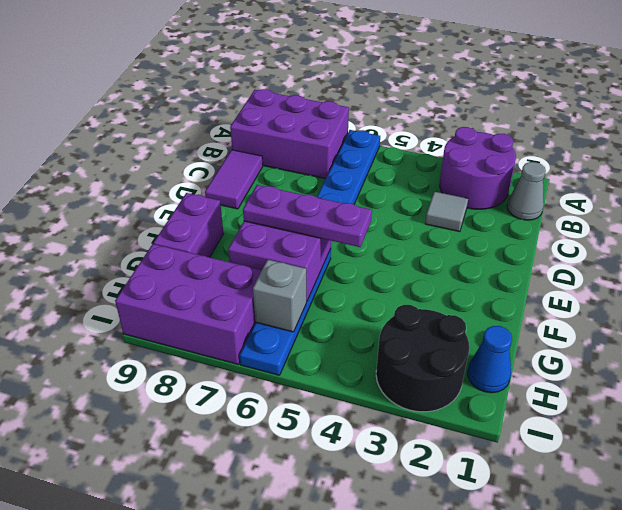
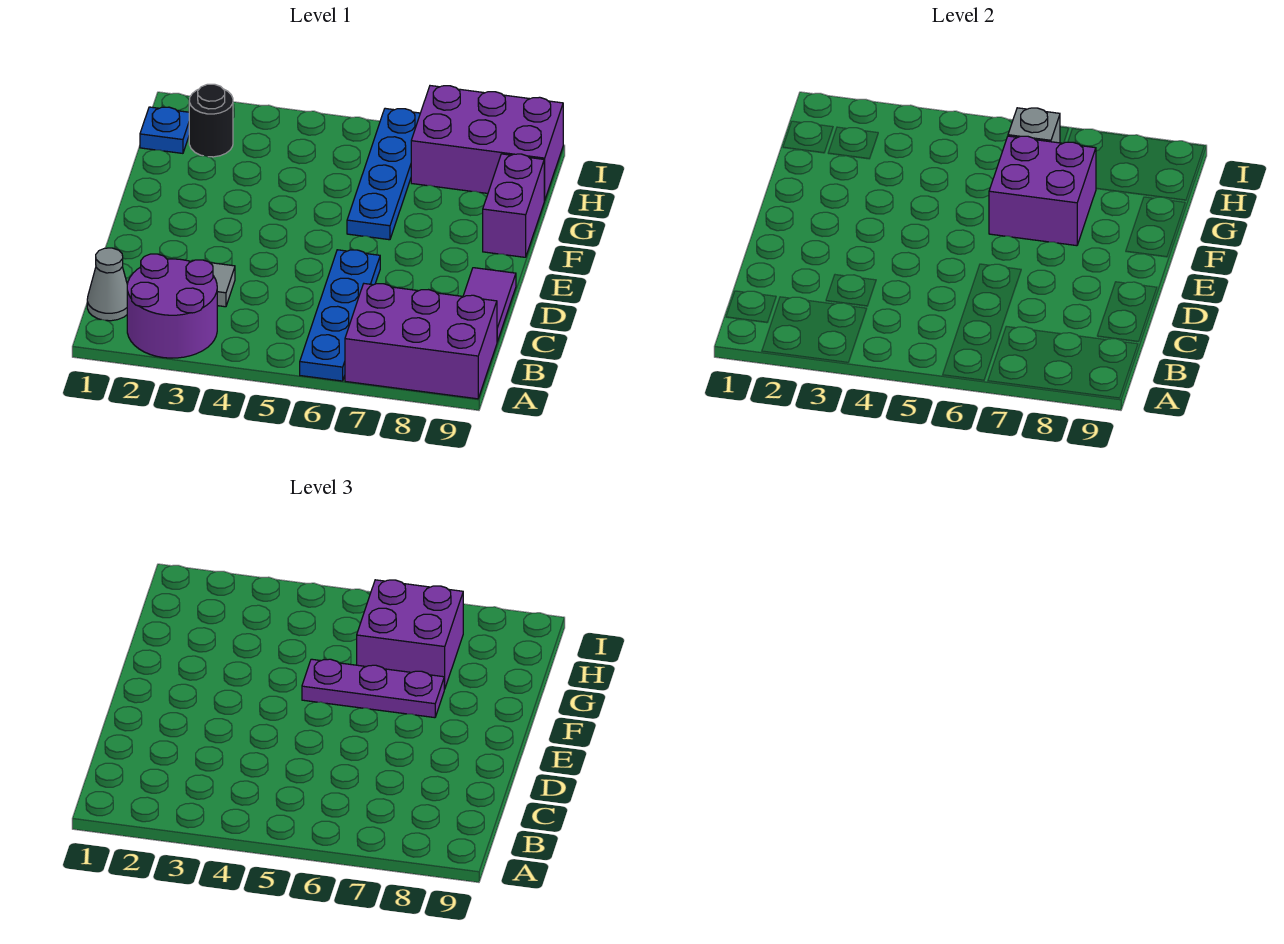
none -> purple brick G6:H7 level 3
blue cone H1 level 1 -> blue plate H1 level 1
black round brick H2:I3 level 1 -> black round brick H2 level 1

